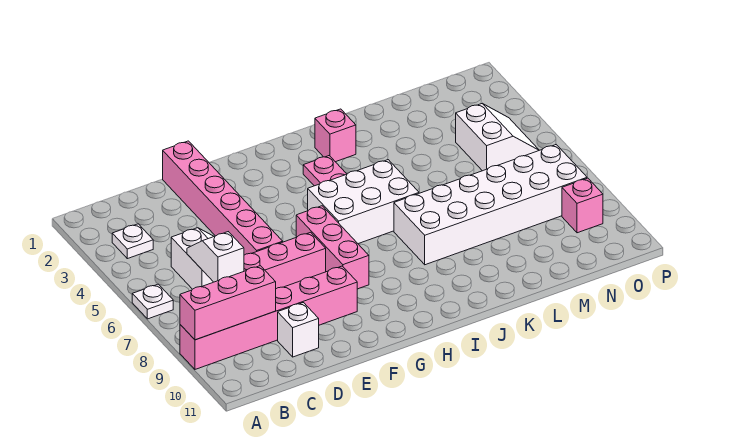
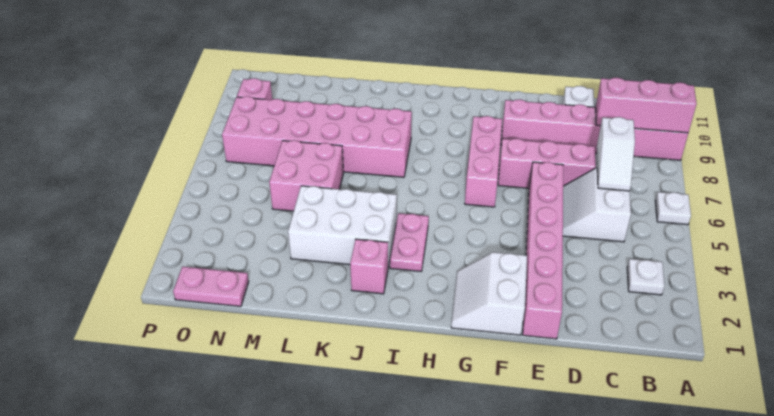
white brick H5:J6 level 1 -> white brick J3:L4 level 1
white brick J7:O8 level 1 -> pink brick J7:O8 level 1
none -> pink brick L5:M6 level 1
none -> pink plate N1:O1 level 1
white slope N4:O5 level 1 top N -> white slope F1:G2 level 1 top F

